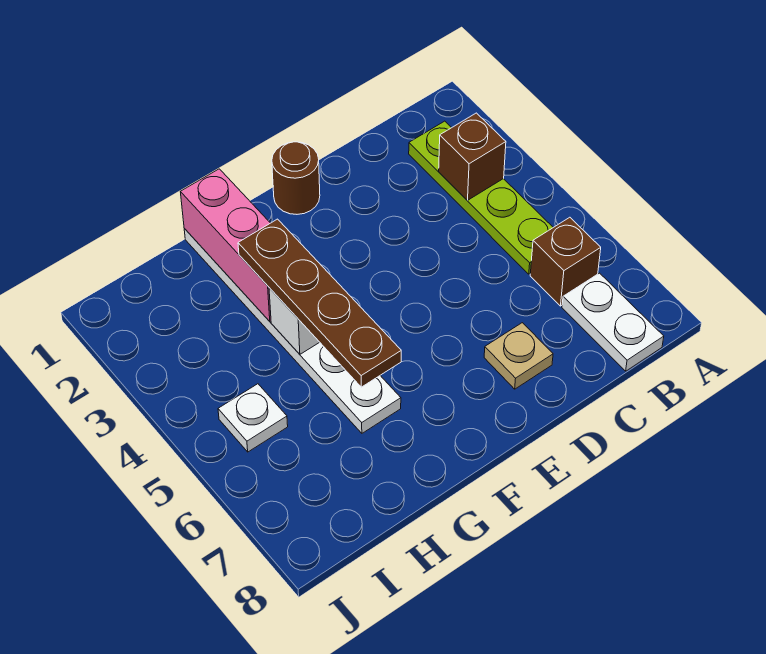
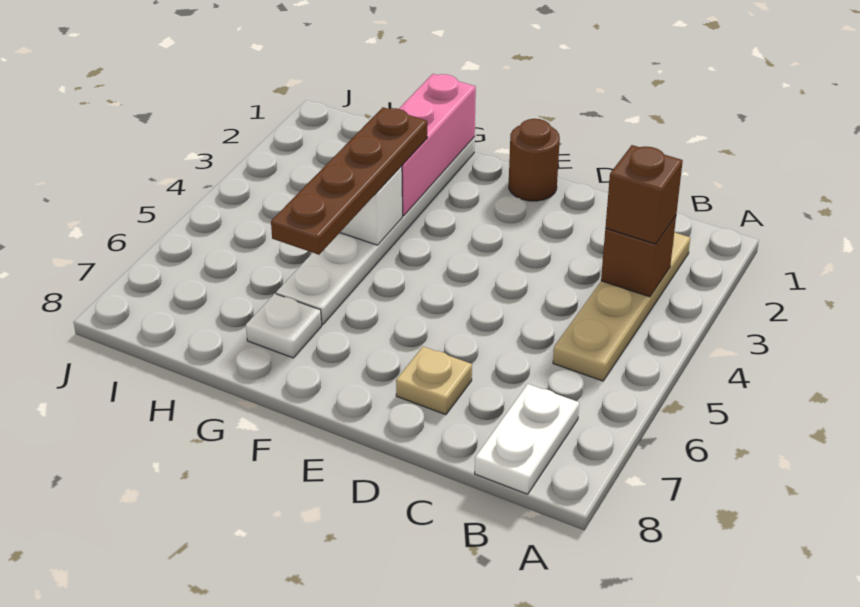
lime plate B2:B5 level 1 -> tan plate B2:B5 level 1
brown brick B6 level 1 -> brown brick B3 level 3
white plate I5 level 1 -> white plate G7 level 1

